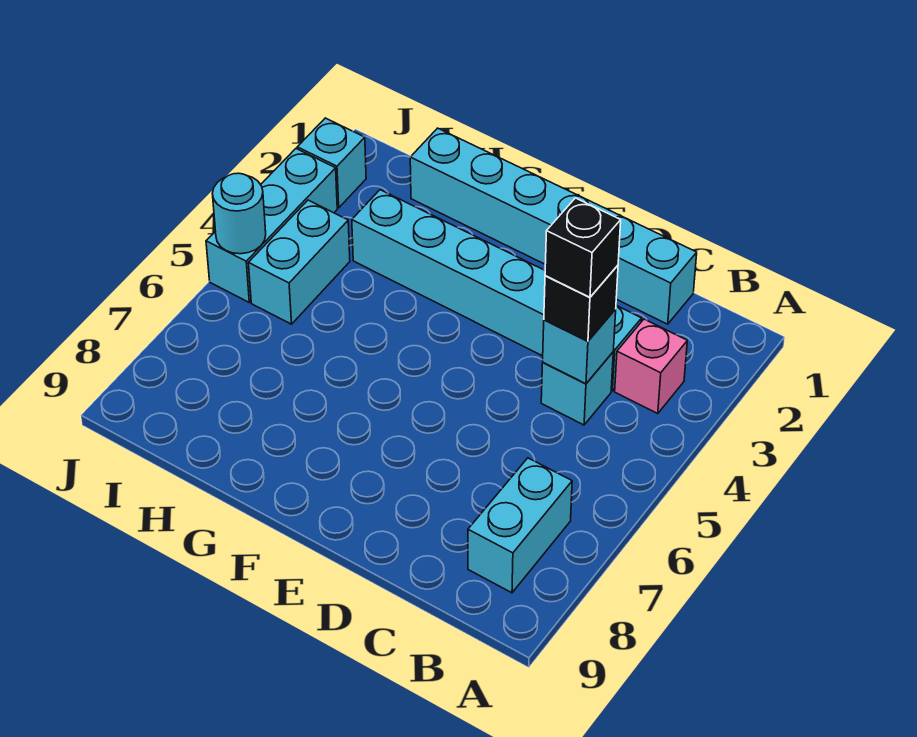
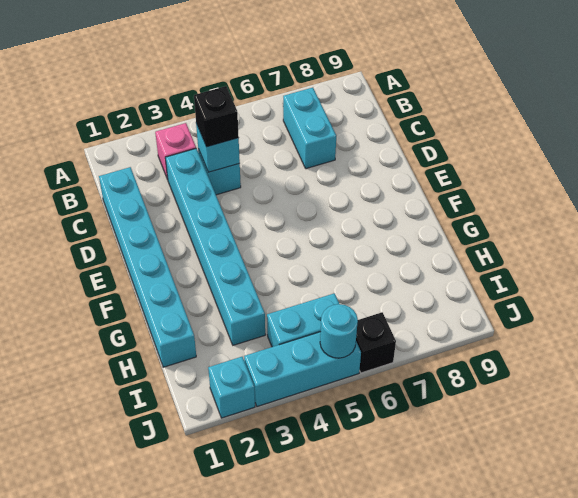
cyan brick B7:B8 level 1 -> cyan brick B7:C7 level 1
black brick C4 level 4 -> black brick J6 level 1

